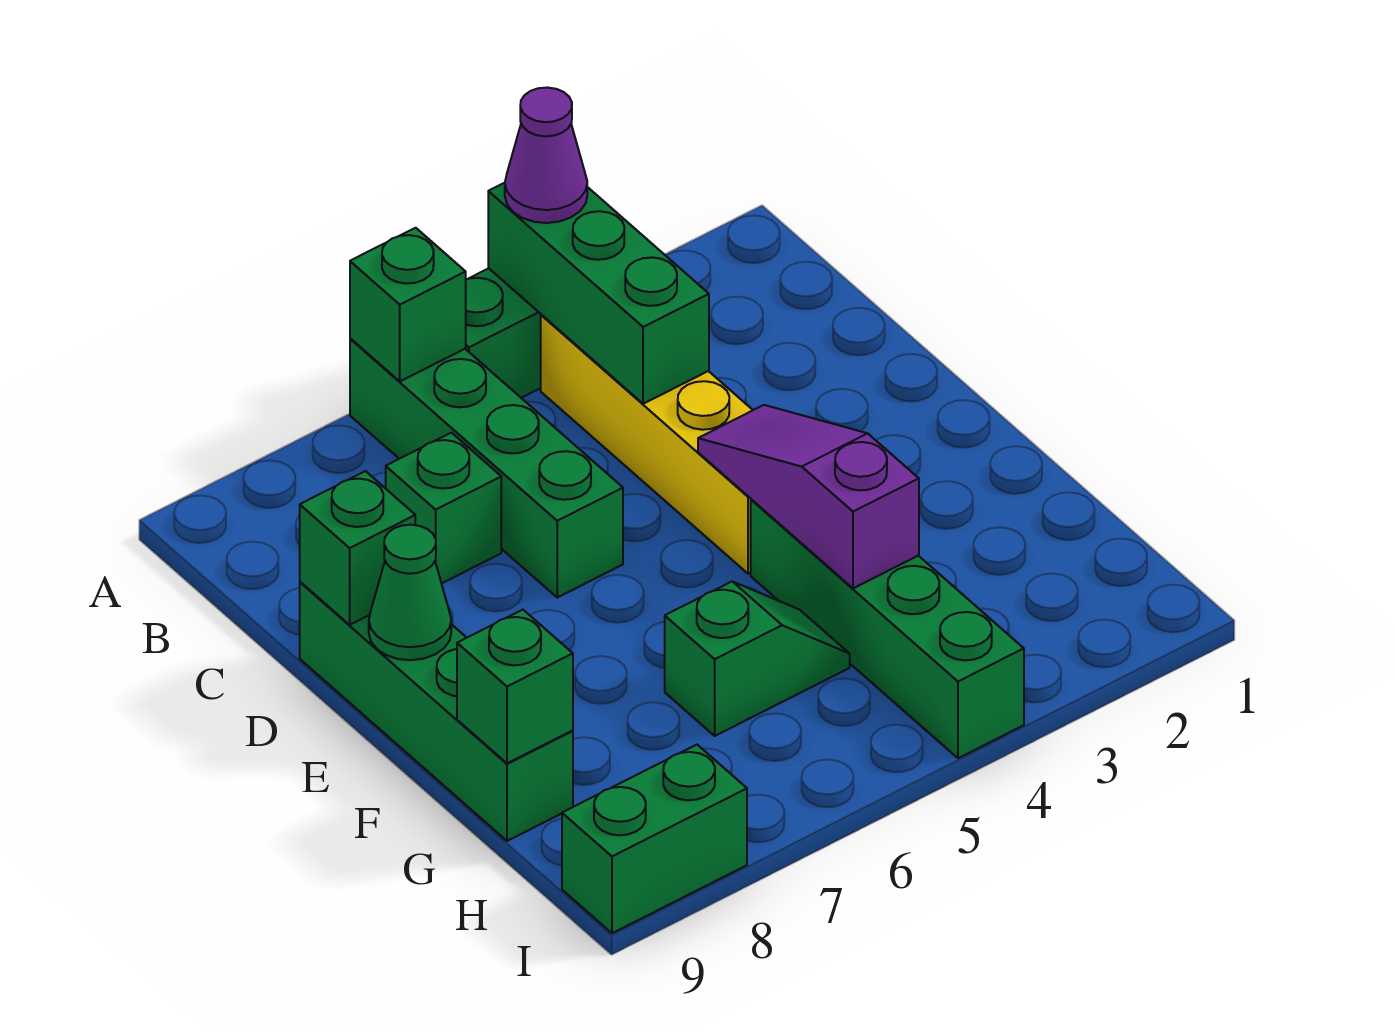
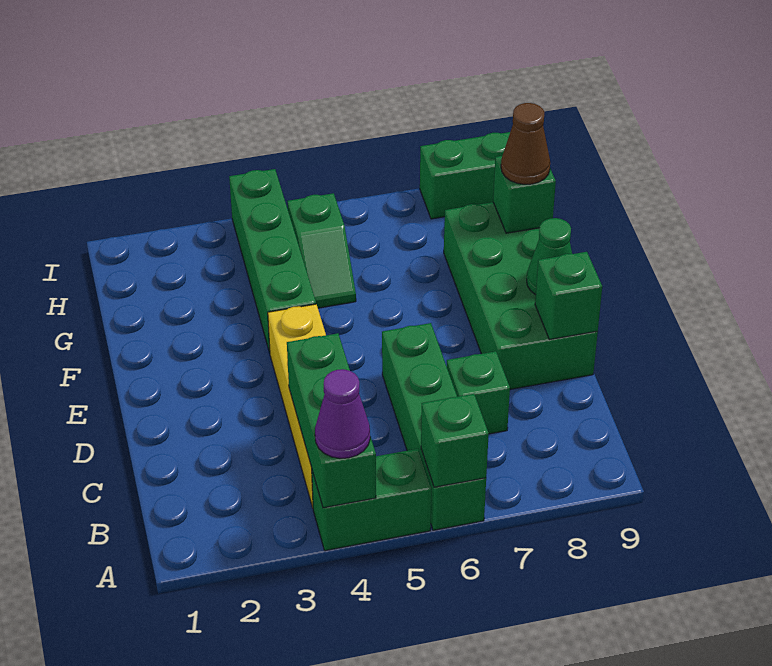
green brick D9:G9 level 1 -> green brick D8:G9 level 1
purple slope E4:G4 level 2 top G -> none
green slope G5:G6 level 1 top 6 -> green slope G5:H5 level 1 top H
none -> brown cone G9 level 3

